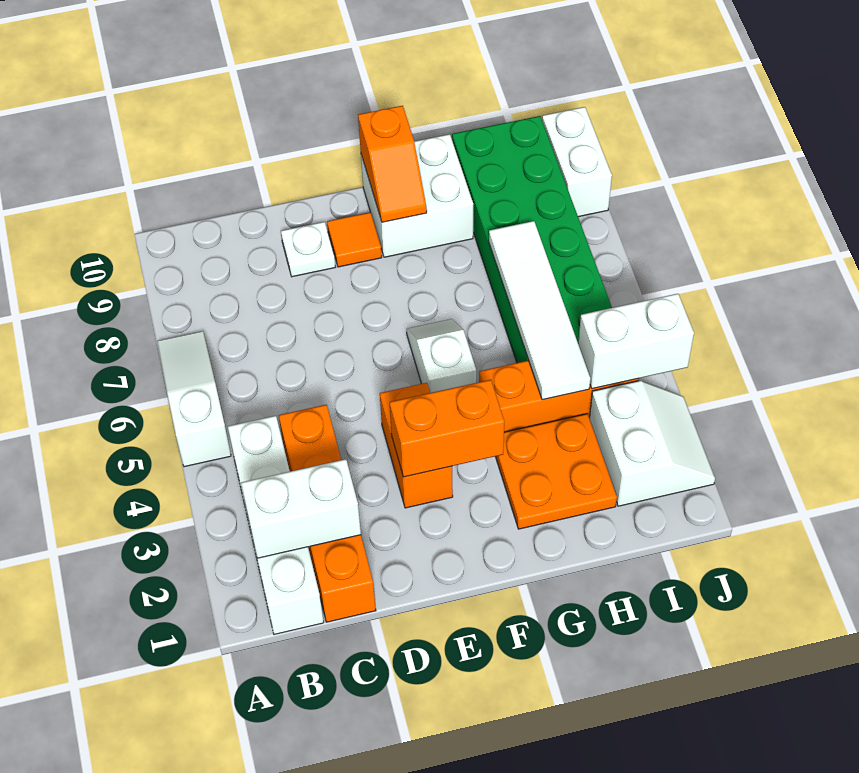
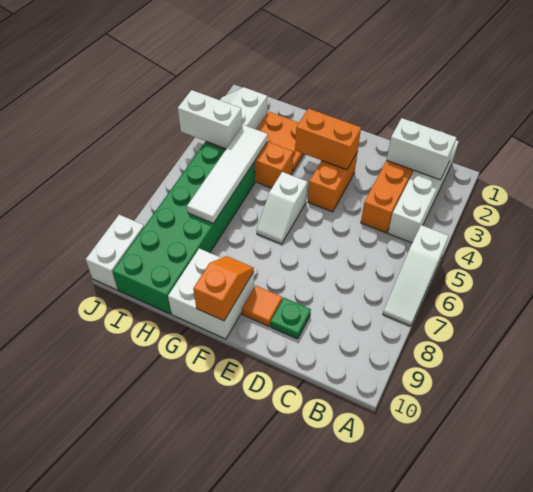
white plate D9 level 1 -> green plate D9 level 1

